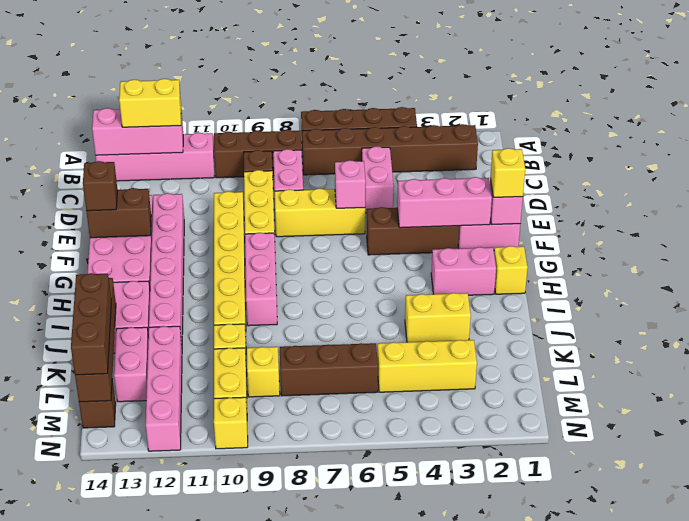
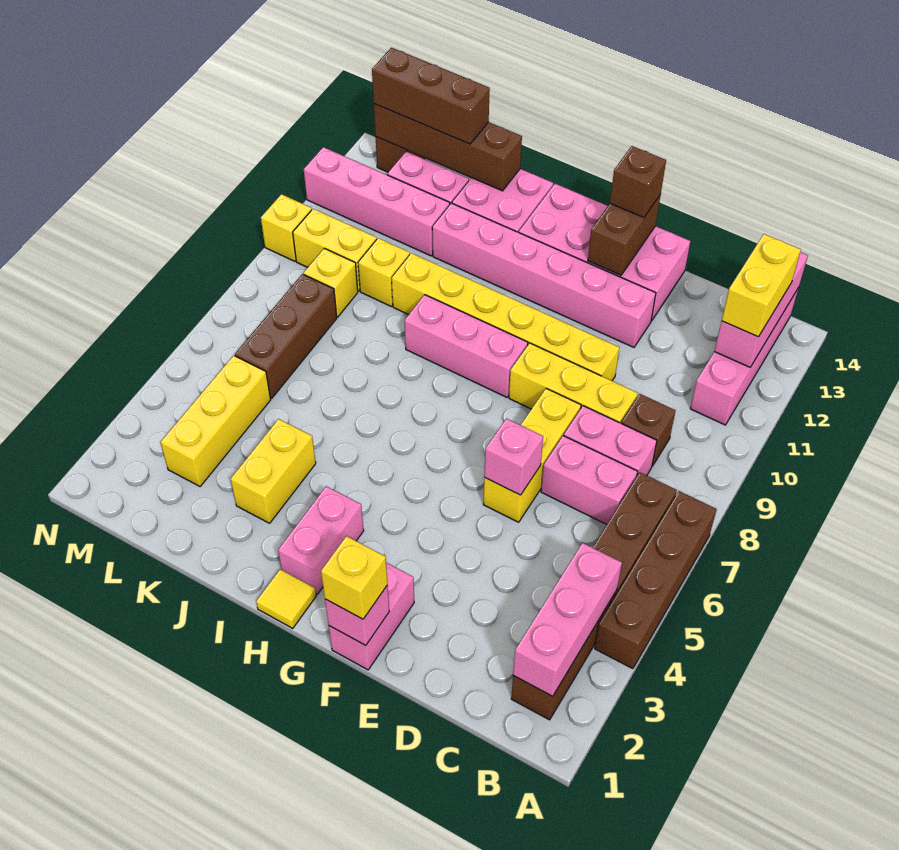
brown brick B8:B10 level 1 -> none
pink brick C5:D5 level 1 -> pink brick C7:D7 level 1
pink brick F2:F4 level 2 -> pink brick B2:B4 level 2
brown brick F3:F5 level 1 -> none
yellow brick H1 level 1 -> yellow tile H1 level 1

